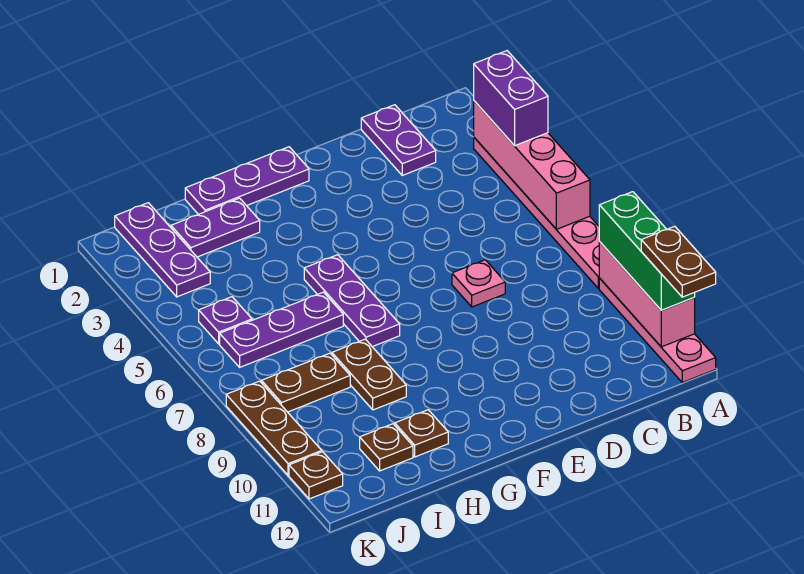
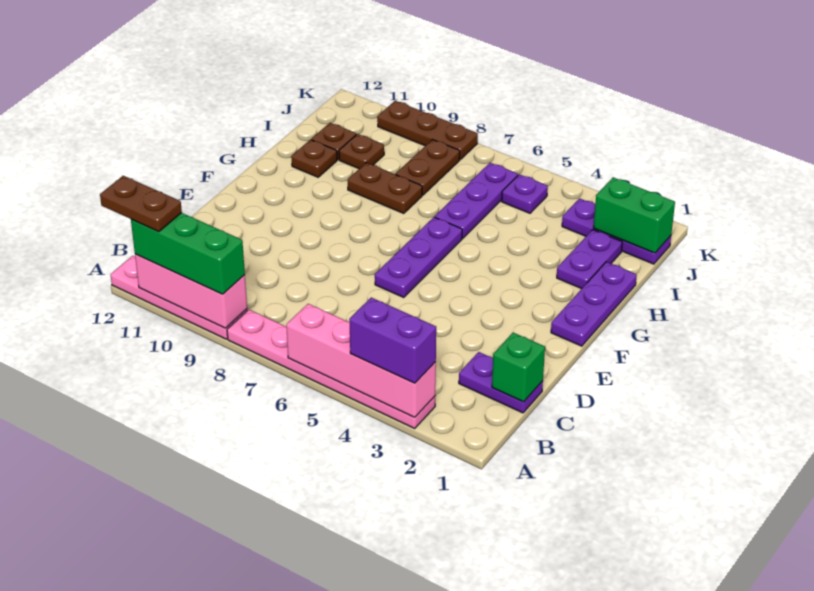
none -> green brick C1 level 2
pink plate D7 level 1 -> none
purple plate G5:G7 level 1 -> purple plate E6:G6 level 1
none -> green brick J1:J2 level 2
brown plate K11 level 1 -> brown plate I10 level 1

